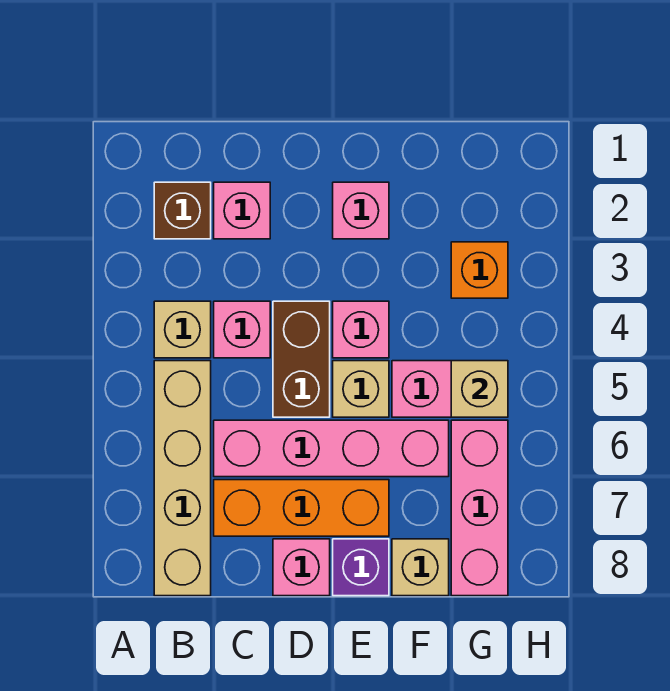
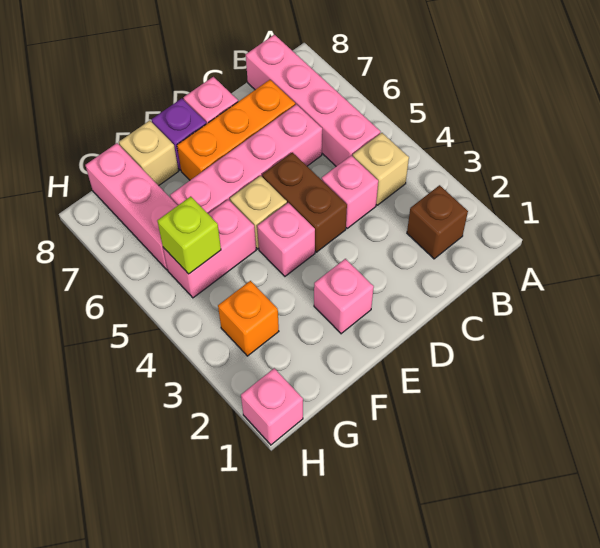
tan brick B5:B8 level 1 -> pink brick B5:B8 level 1
pink brick C2 level 1 -> pink brick H1 level 1
tan brick G5 level 2 -> lime brick G5 level 2

